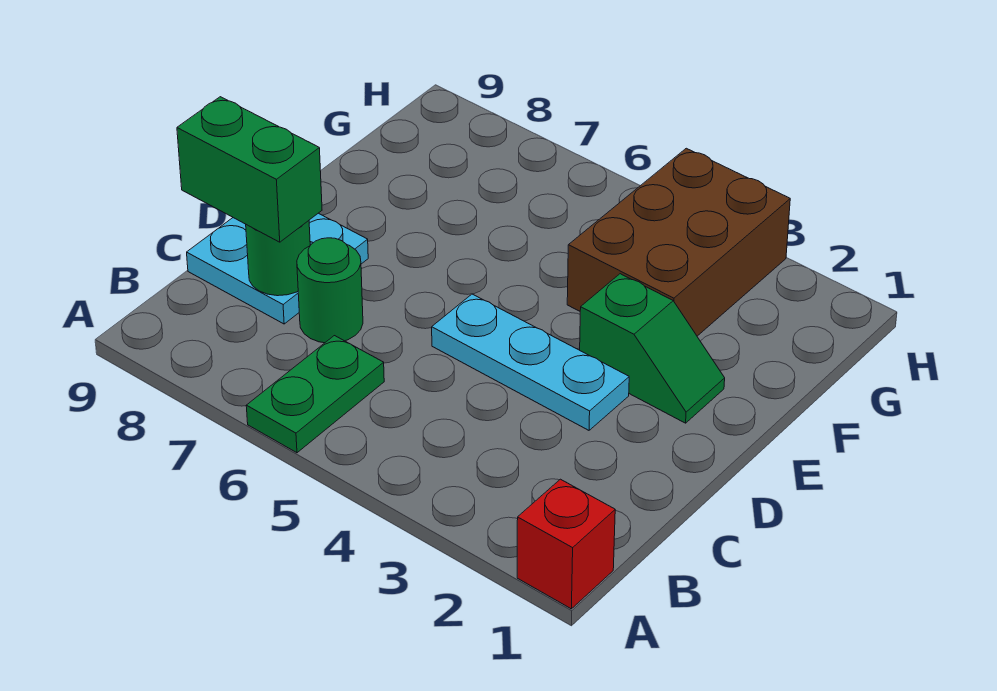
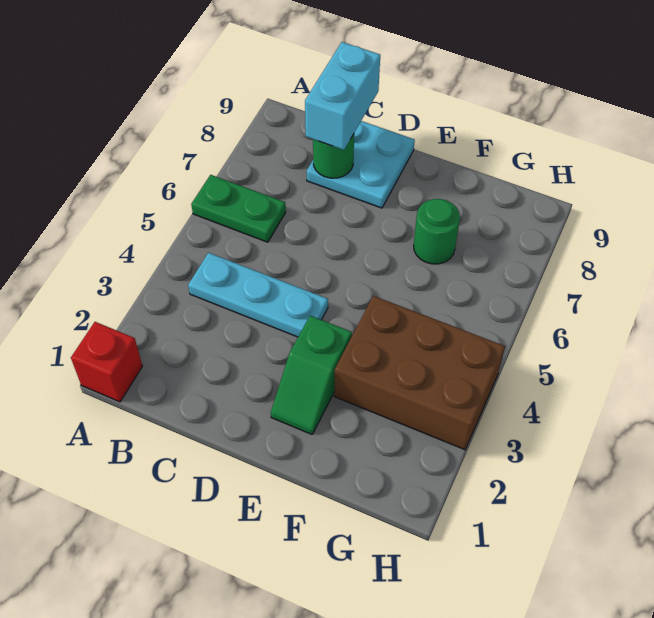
green round brick C7 level 1 -> green round brick F7 level 1
green brick C8:C9 level 3 -> cyan brick C8:C9 level 3
cyan plate D3:D5 level 1 -> cyan plate B4:D4 level 1

